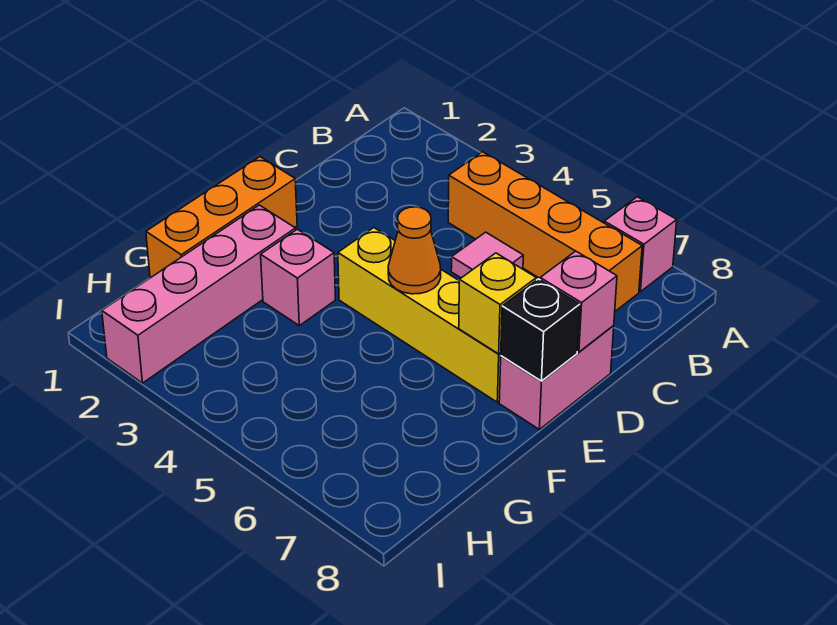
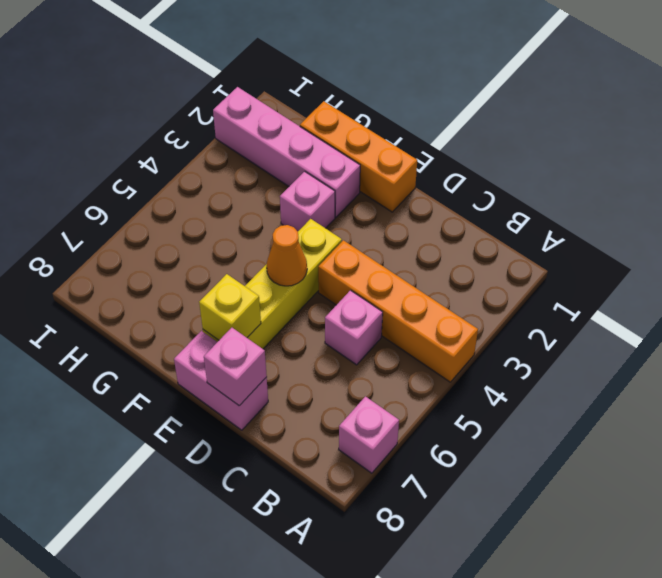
orange brick B4:B7 level 1 -> orange brick A4:D4 level 1
pink tile C5 level 1 -> pink brick C5 level 1
black brick E8 level 2 -> none

